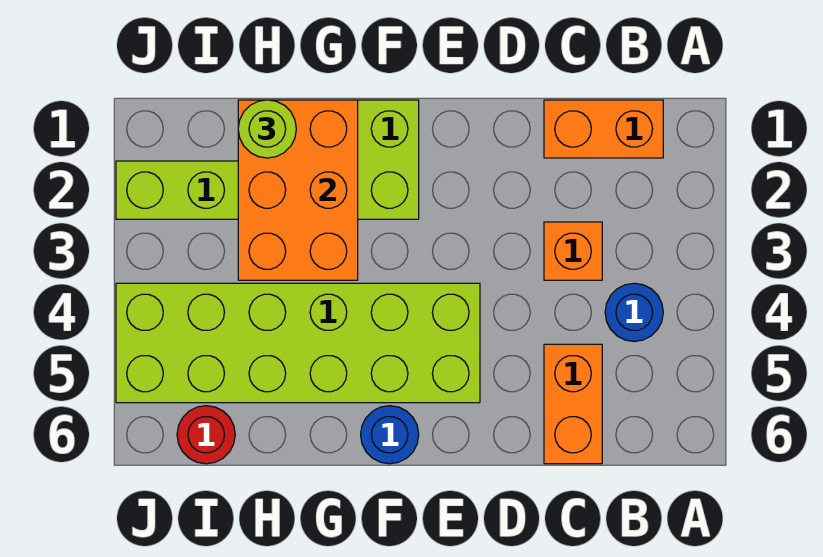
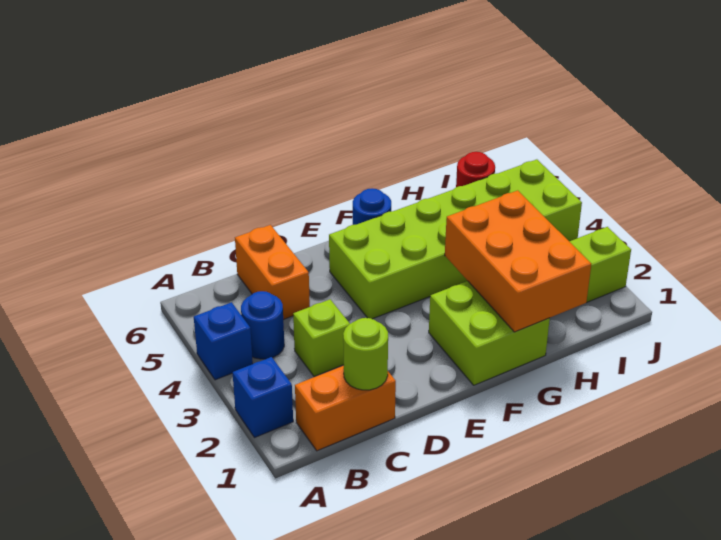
none -> blue brick A2 level 1
none -> blue brick A4 level 1
orange brick C3 level 1 -> lime brick C3 level 1
lime round brick H1 level 3 -> lime round brick C1 level 2

